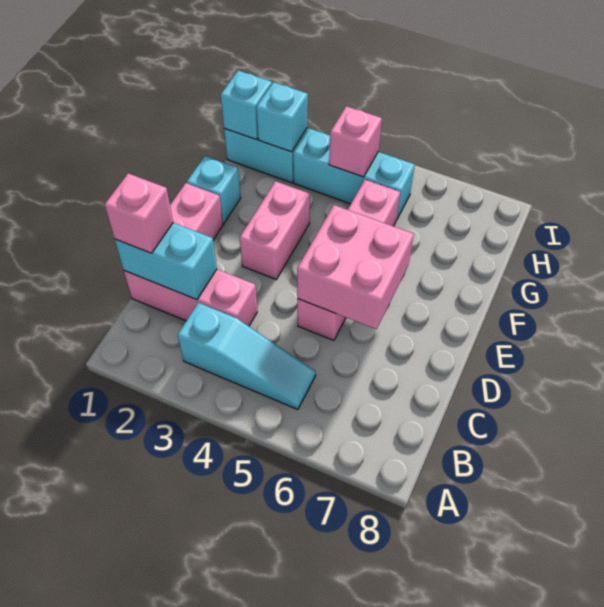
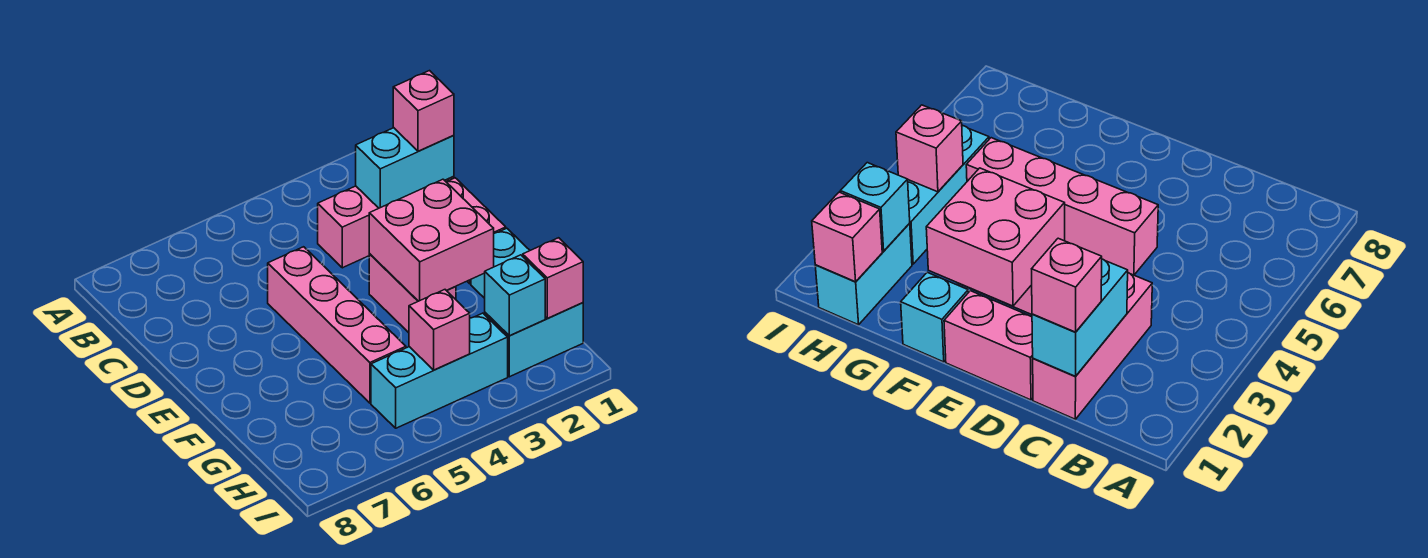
cyan slope B3:B5 level 1 top 3 -> none
pink brick D5:E6 level 2 -> pink brick E2:F3 level 2
cyan brick H1 level 2 -> pink brick H1 level 2

